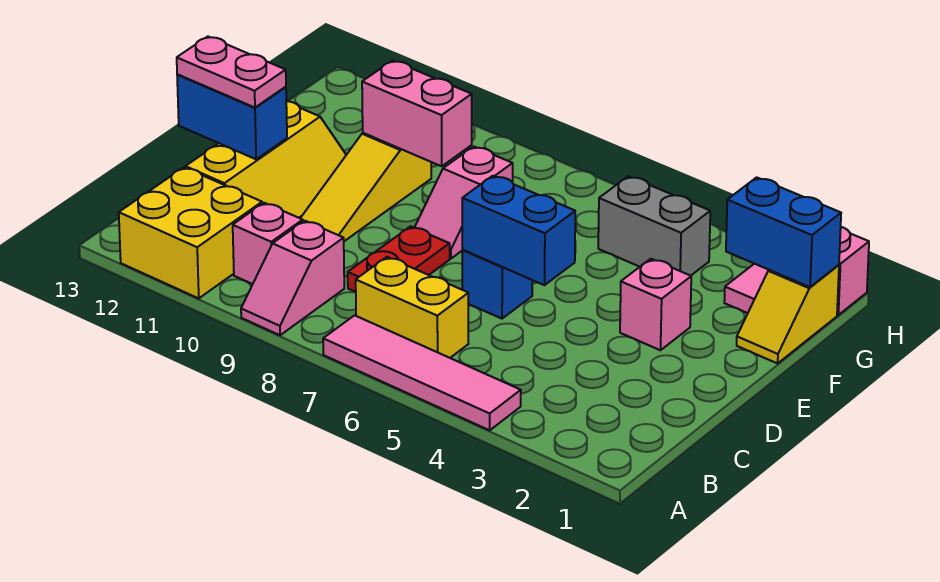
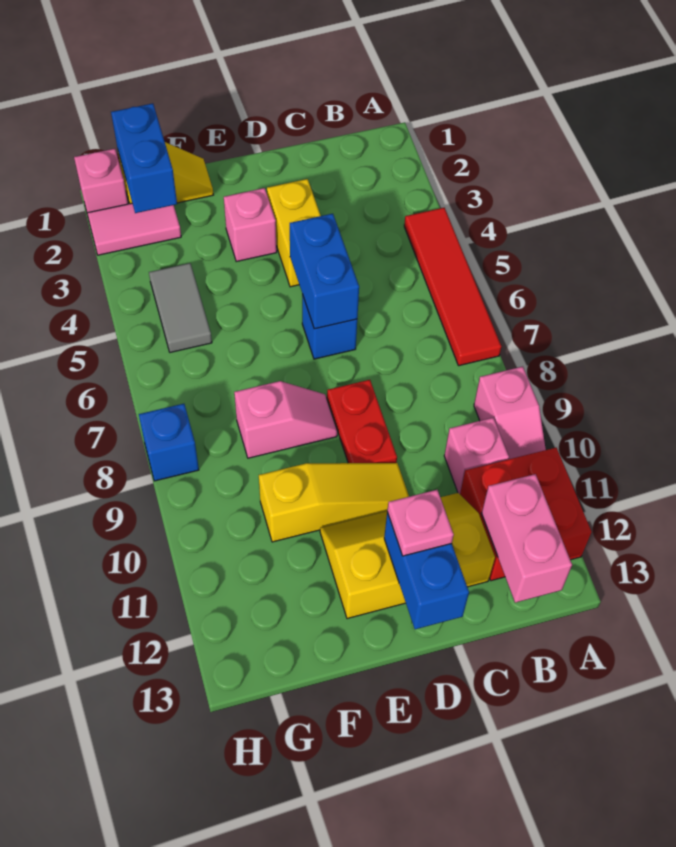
pink tile A4:A7 level 1 -> red tile A4:A7 level 1
pink slope A9:B9 level 1 top B -> pink slope A9:A10 level 1 top 9
yellow brick A11:B12 level 1 -> red brick A11:B12 level 1
yellow brick B6:B7 level 1 -> yellow brick D3:D4 level 1
red plate C8:D8 level 1 -> red plate D8:D9 level 1
pink plate D12:D13 level 3 -> pink plate D12 level 3
pink brick F9:F10 level 2 -> pink brick B12:B13 level 2
grey brick G4:G5 level 1 -> grey tile G4:G5 level 1
none -> blue brick H8 level 1

